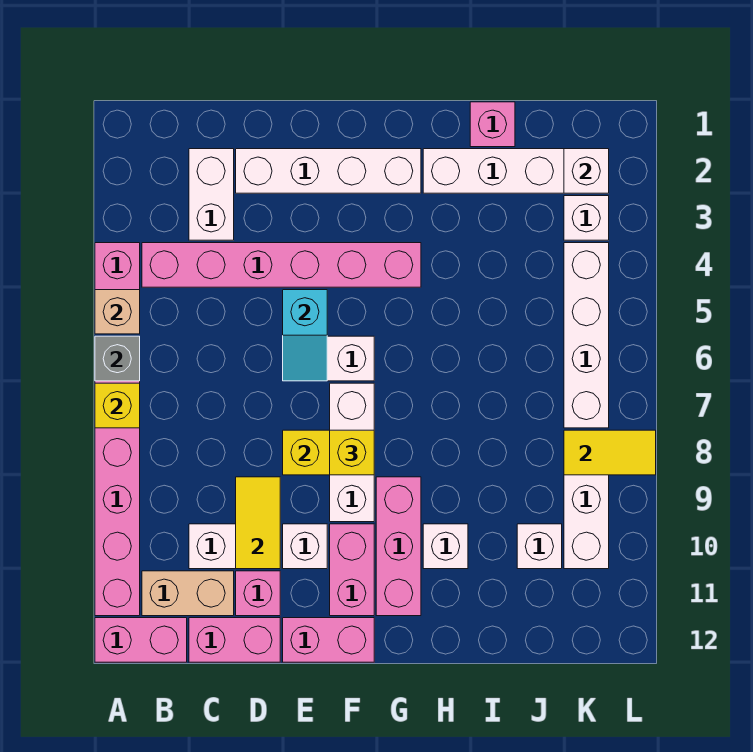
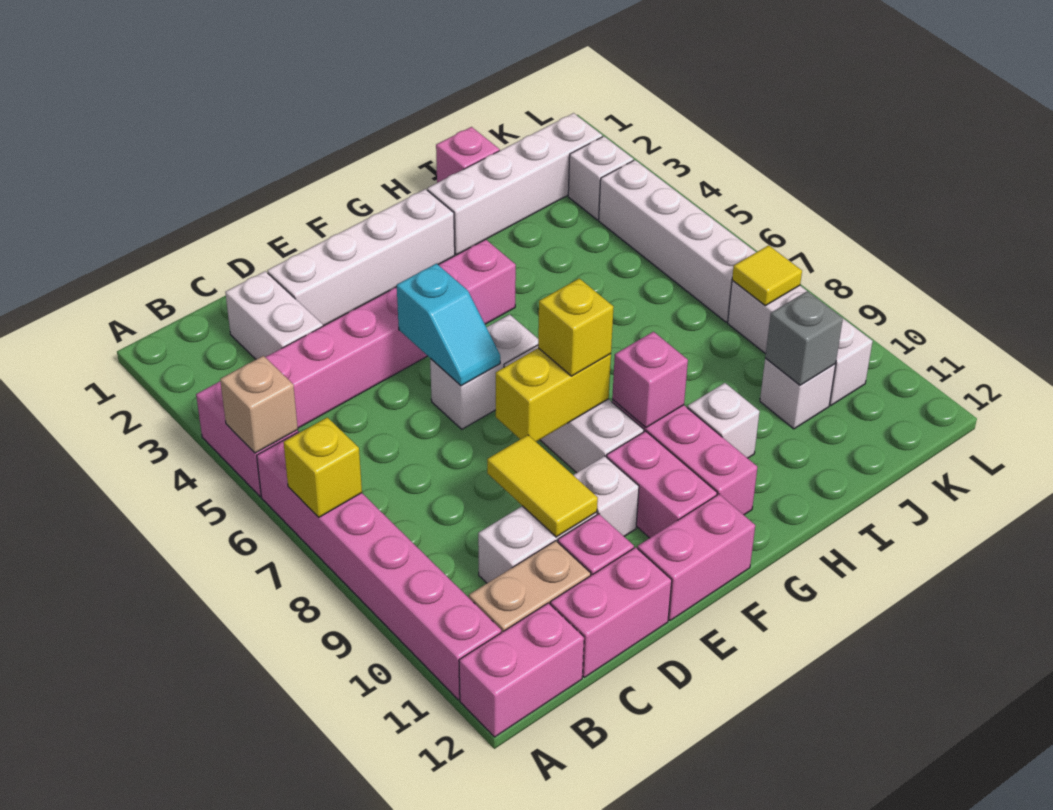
grey brick A6 level 2 -> grey brick J10 level 2
none -> pink brick G9 level 2
white brick K2 level 2 -> none
yellow tile K8:L8 level 2 -> yellow tile K8 level 2

